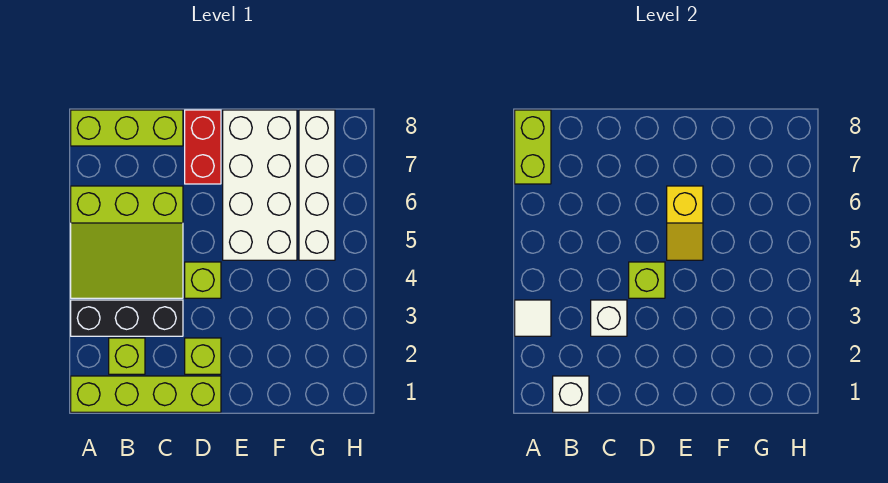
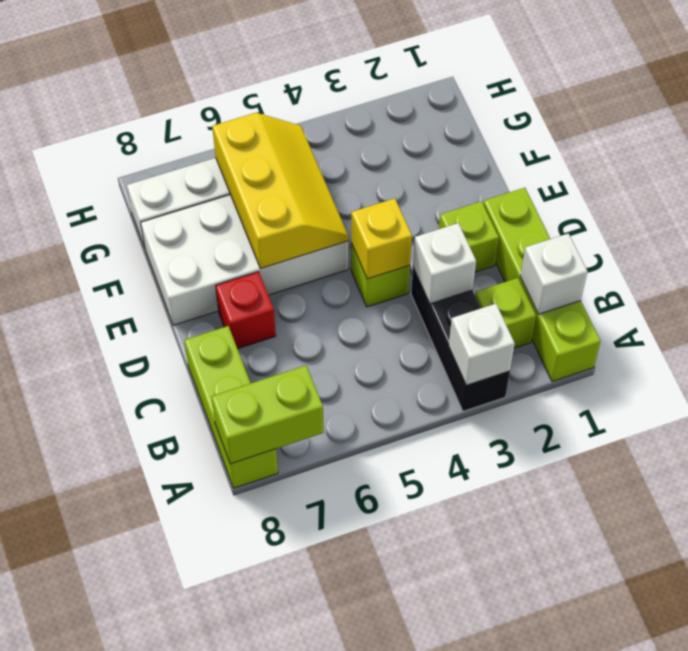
white tile A3 level 2 -> white brick A3 level 2
lime slope A4:C6 level 1 top 6 -> none
lime brick D4 level 2 -> yellow brick D4 level 2
red brick D7:D8 level 1 -> red brick D7 level 1
yellow slope E5:E6 level 2 top 6 -> yellow slope E5:G6 level 2 top 6

